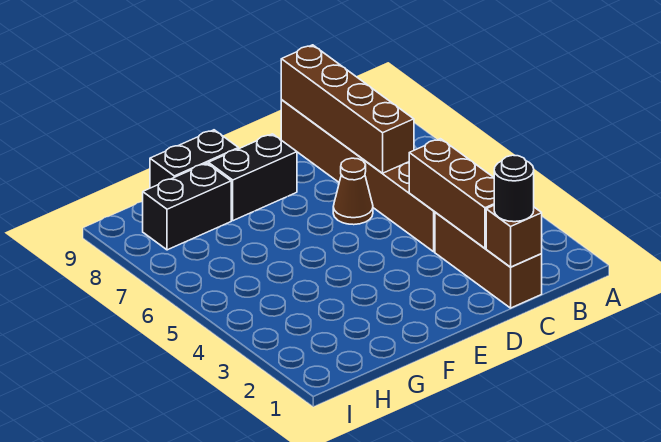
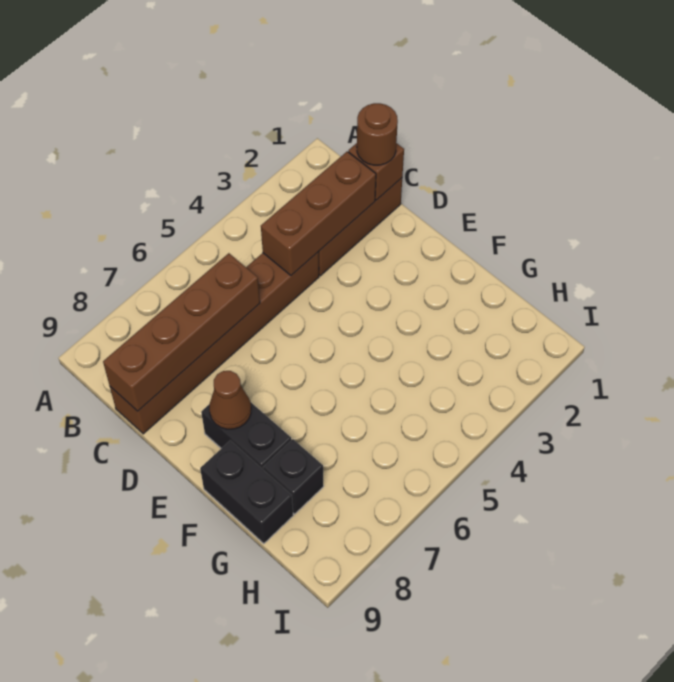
black round brick C1 level 3 -> brown round brick C1 level 3
brown cone D6 level 1 -> brown cone E8 level 2
black brick G8:H8 level 1 -> black brick G8 level 1

